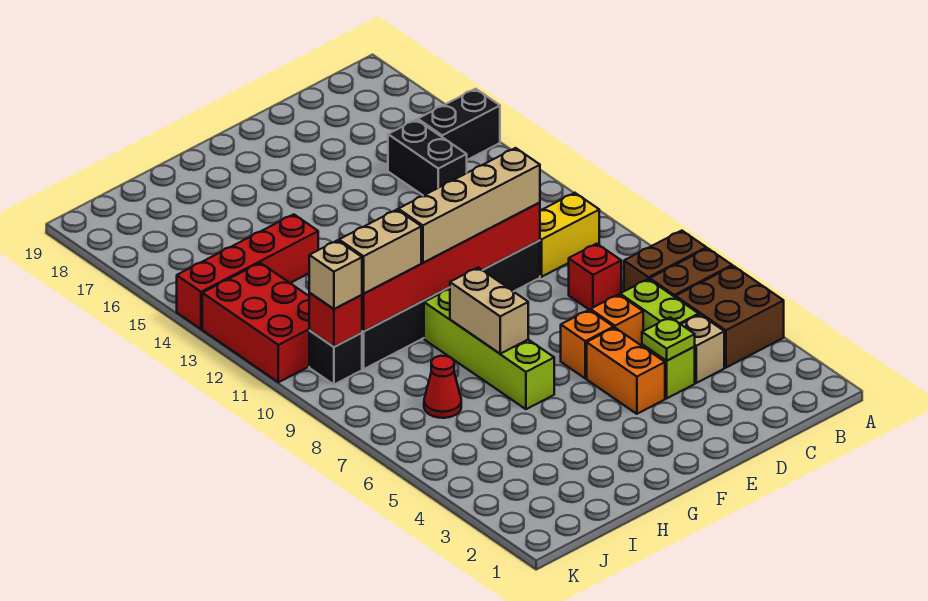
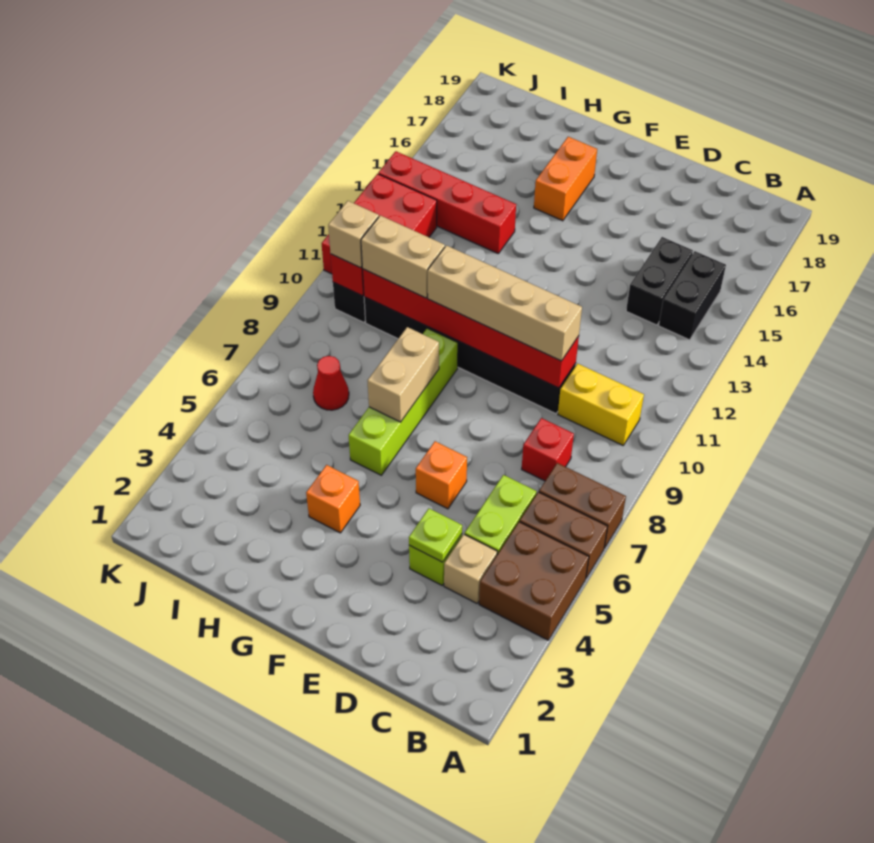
black brick A15:B15 level 1 -> black brick B14:B15 level 1
orange brick D6 level 1 -> orange brick G4 level 1
orange brick E4:E5 level 1 -> orange brick G16:G17 level 1

